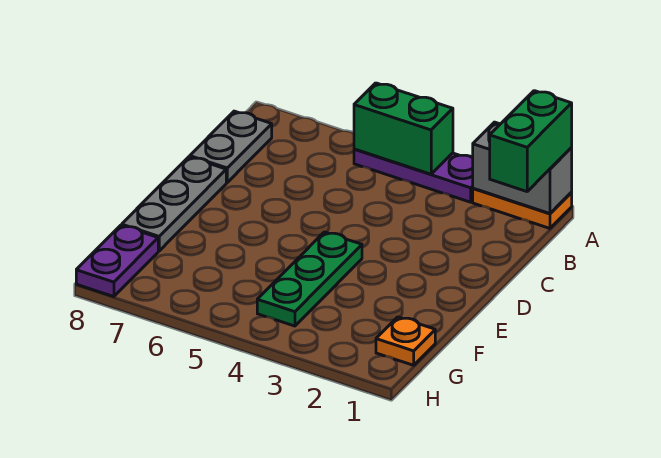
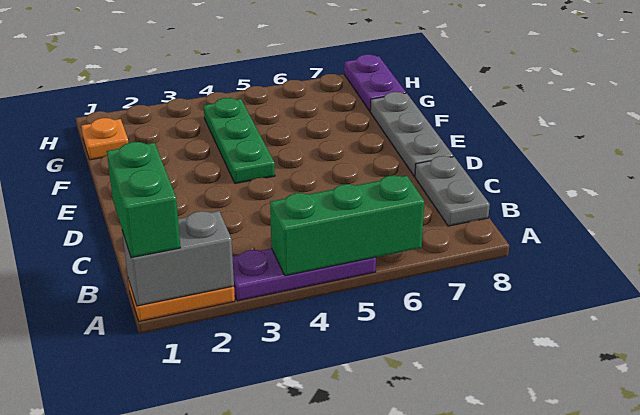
green brick A4:A5 level 2 -> green brick A4:A6 level 2

